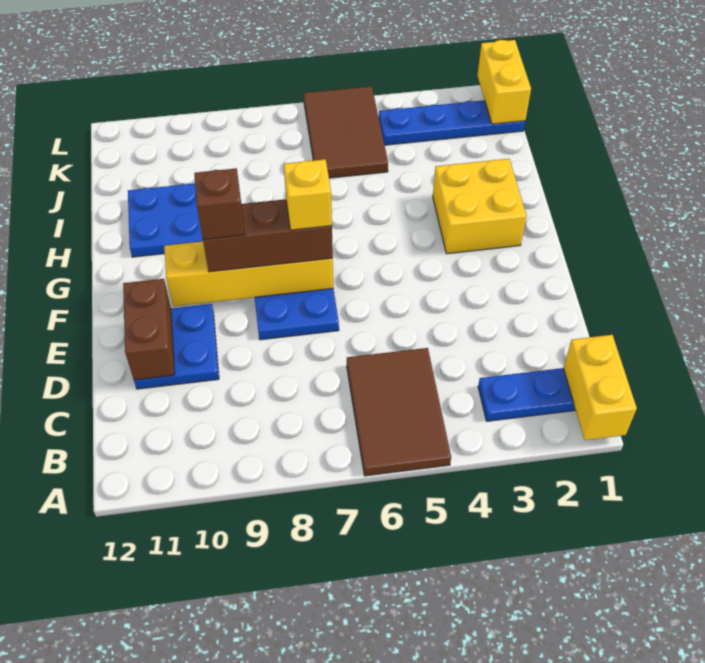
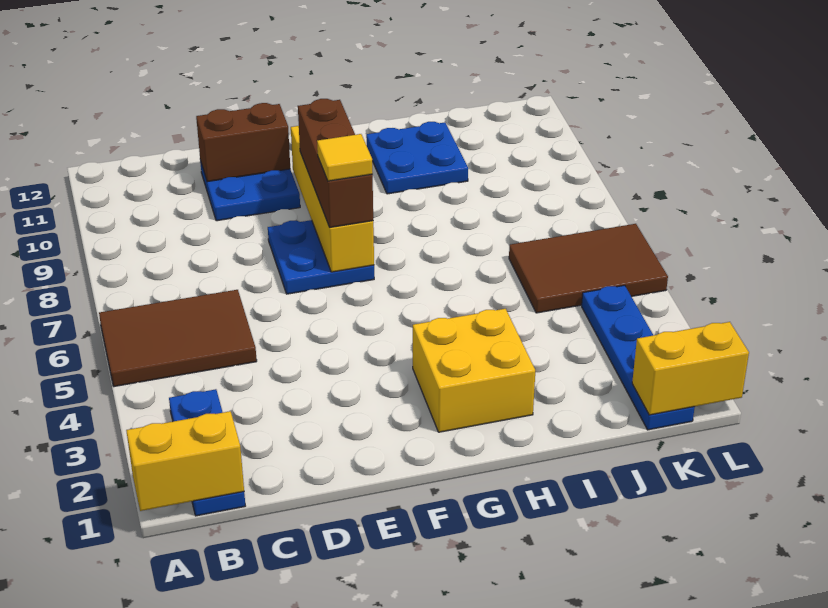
yellow brick F7 level 4 -> yellow tile F7 level 4
brown brick F9 level 4 -> none

